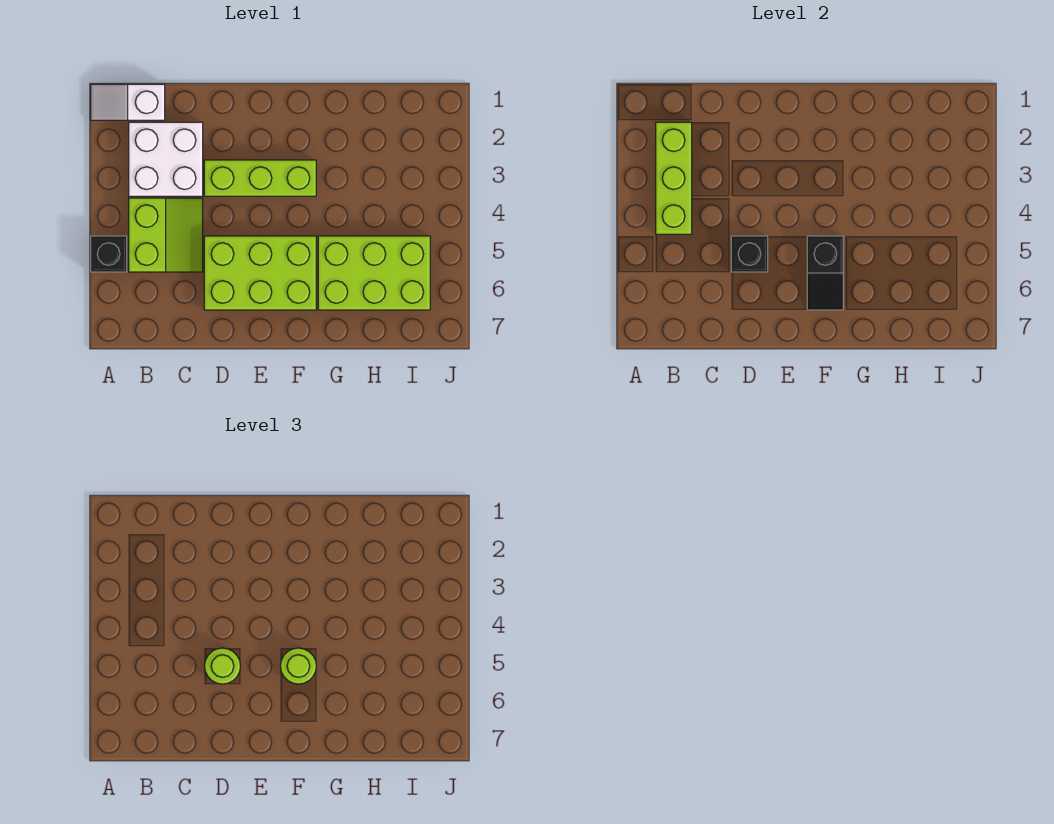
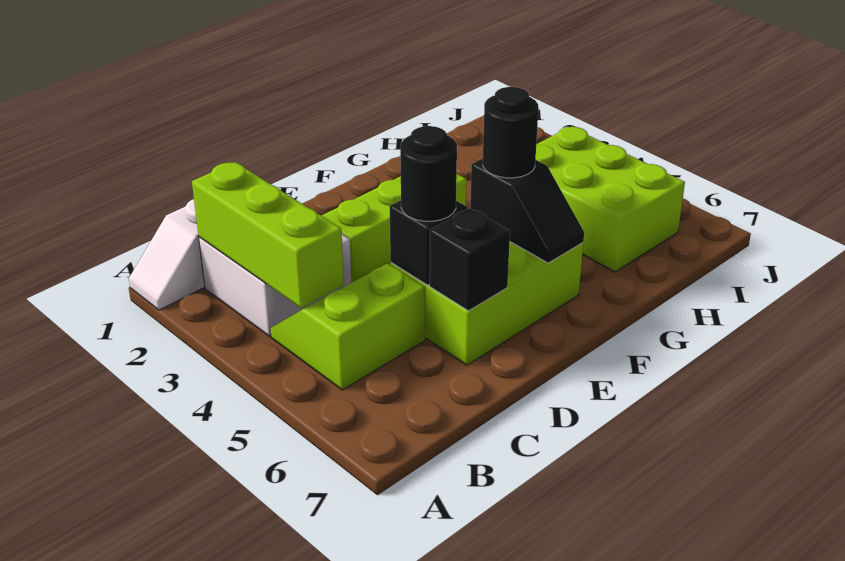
black brick A5 level 1 -> black brick D6 level 2
lime slope B4:C5 level 1 top B -> lime slope B4:C5 level 1 top 5
lime round brick D5 level 3 -> black round brick D5 level 3
lime round brick F5 level 3 -> black round brick F5 level 3
lime brick G5:I6 level 1 -> lime brick H4:I6 level 1

